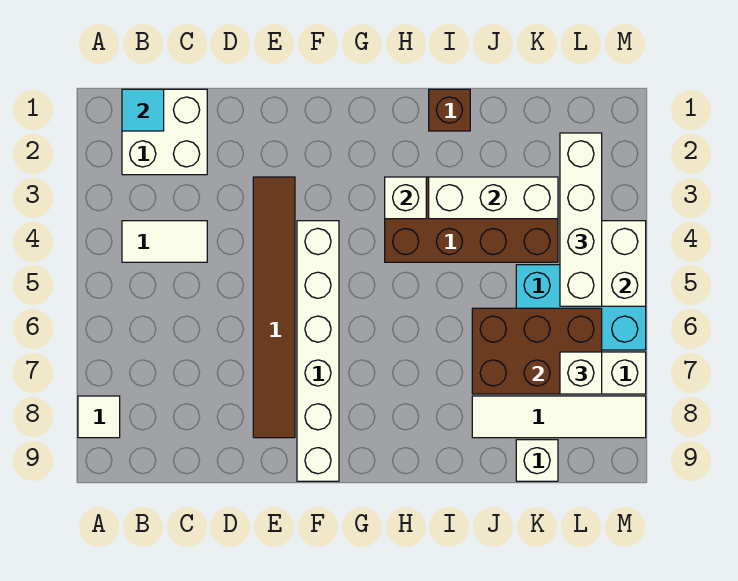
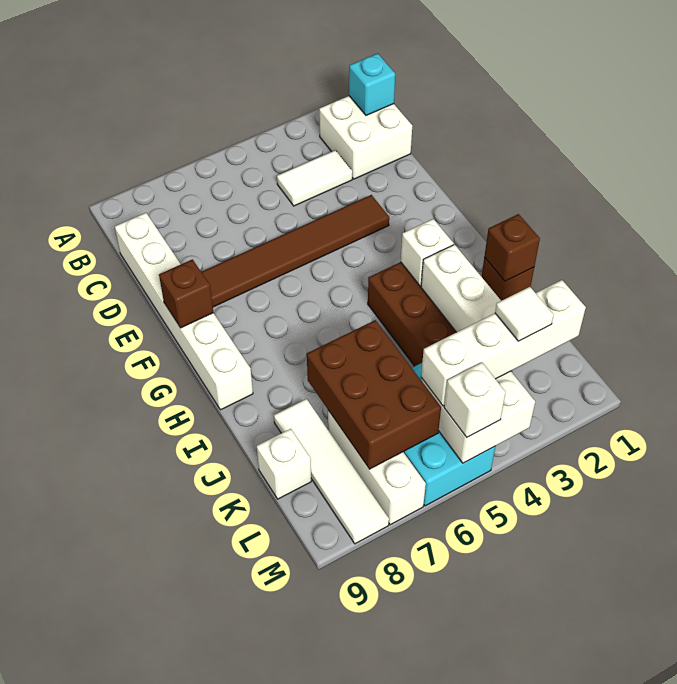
white tile A8 level 1 -> white tile L3 level 4
cyan tile B1 level 2 -> cyan brick B1 level 2
white tile B4:C4 level 1 -> white tile C3:C4 level 1
white brick F4:F9 level 1 -> white brick C9:H9 level 1
none -> brown brick F9 level 2
none -> brown brick I1 level 2
white brick L7 level 3 -> white brick M5 level 3

